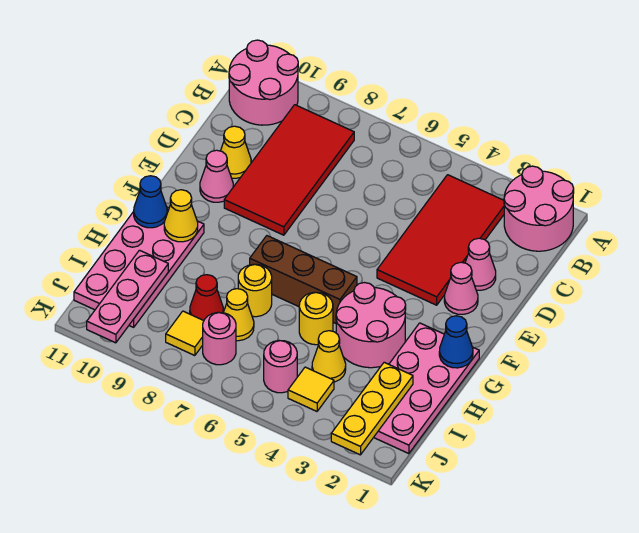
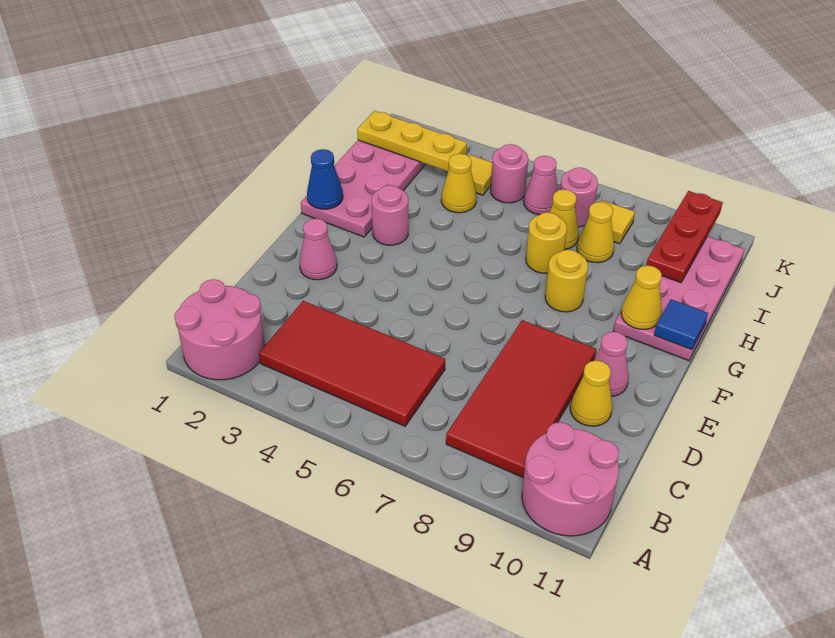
red tile B3:E4 level 1 -> red tile B3:C6 level 1
pink cone D2 level 1 -> pink cone J6 level 1
pink round brick G3:H4 level 1 -> pink round brick G3 level 1
brown brick G5:G7 level 1 -> none
blue cone G11 level 2 -> blue tile G11 level 2
yellow round brick H5 level 1 -> yellow round brick G8 level 1
yellow plate I2:K2 level 2 -> yellow plate J1:J3 level 2
red cone I8 level 1 -> yellow cone I8 level 1
pink plate I10:K10 level 2 -> red plate I10:K10 level 2

